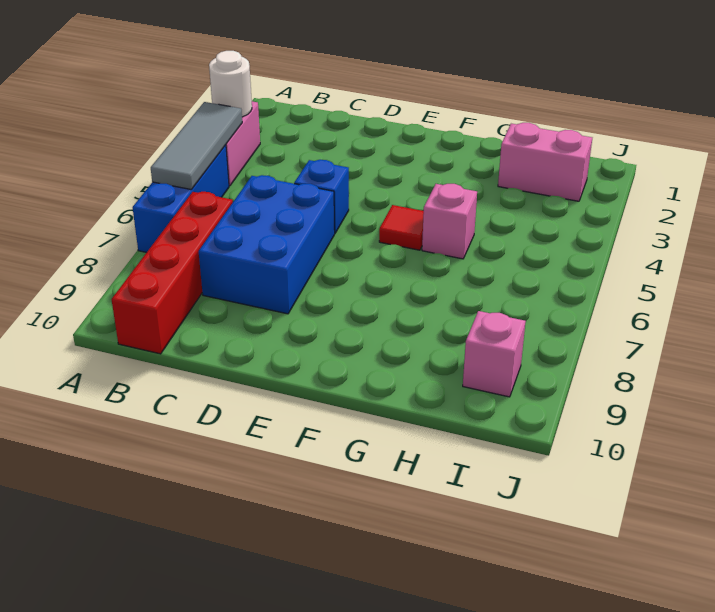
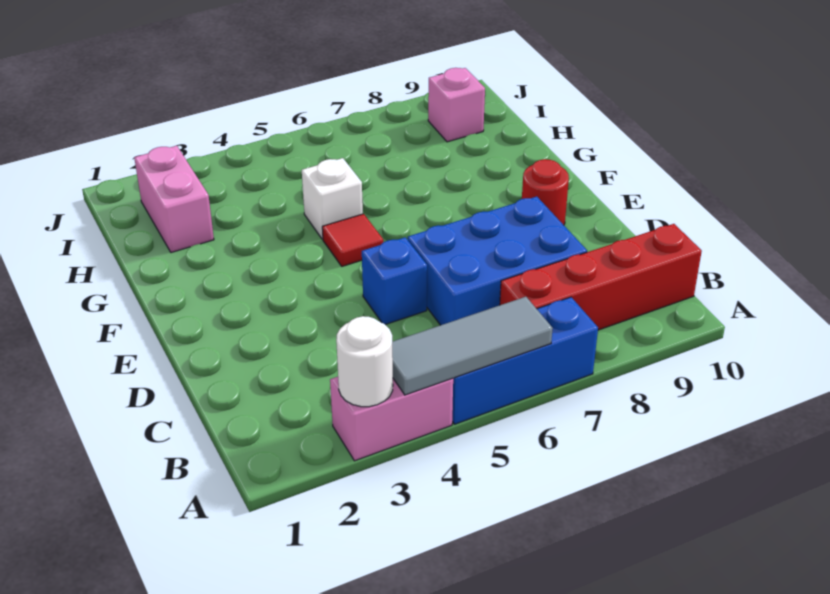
none -> red round brick E9 level 1
pink brick G5 level 1 -> white brick G5 level 1

